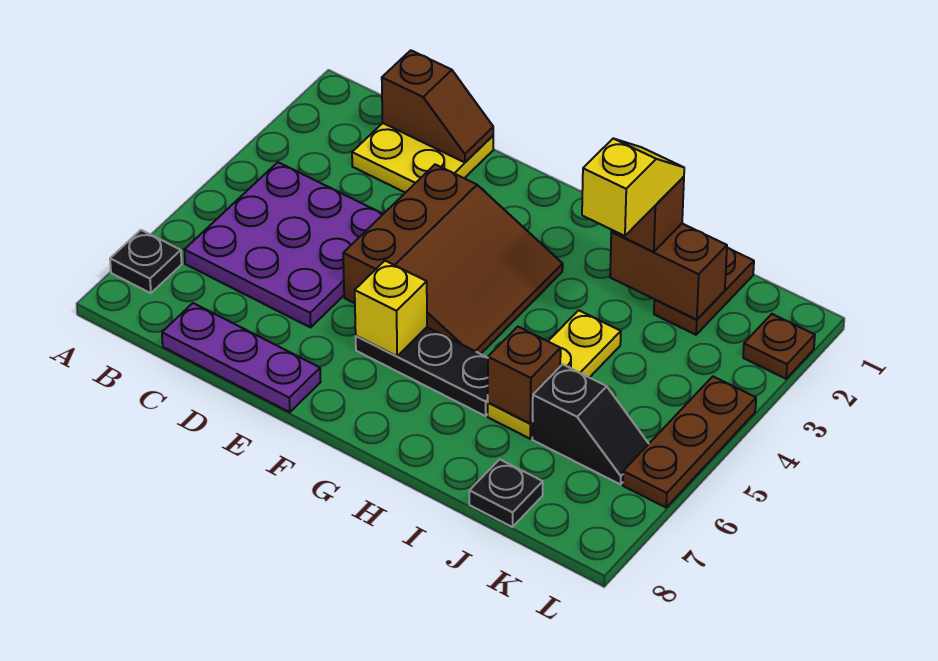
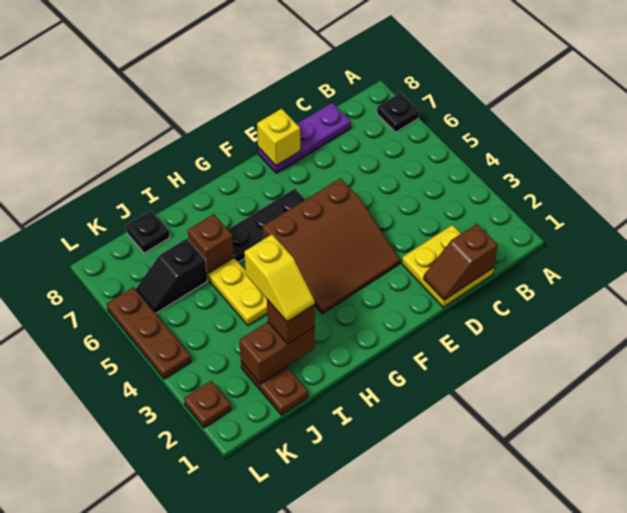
purple plate B4:D6 level 1 -> none
brown slope E3:G5 level 1 top E -> brown slope E3:G5 level 1 top 5
yellow brick F6 level 2 -> yellow brick E8 level 2

